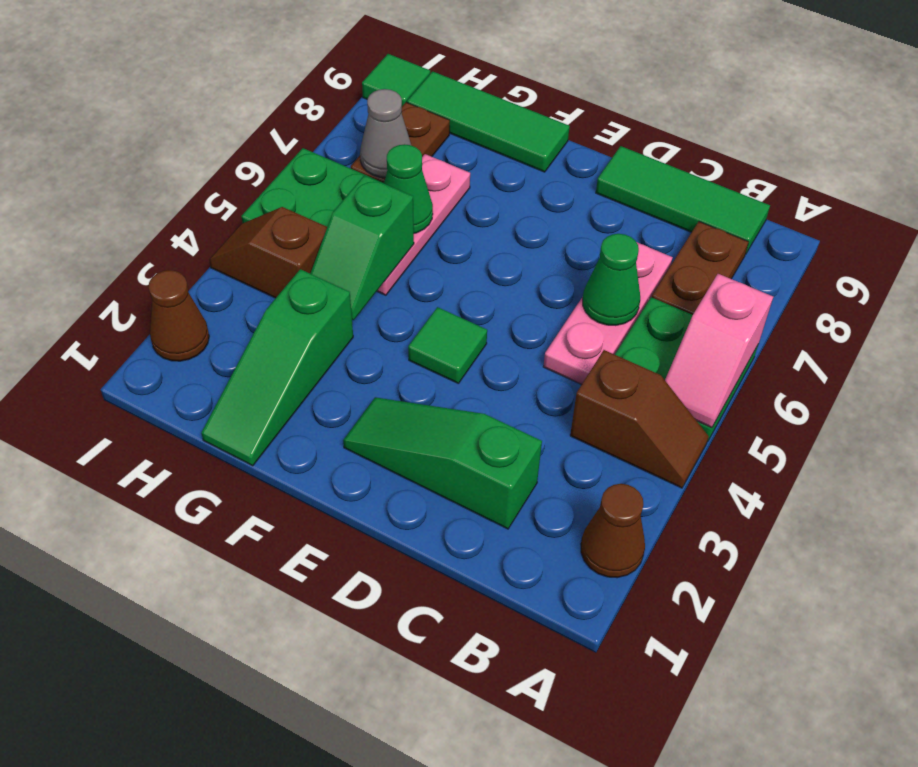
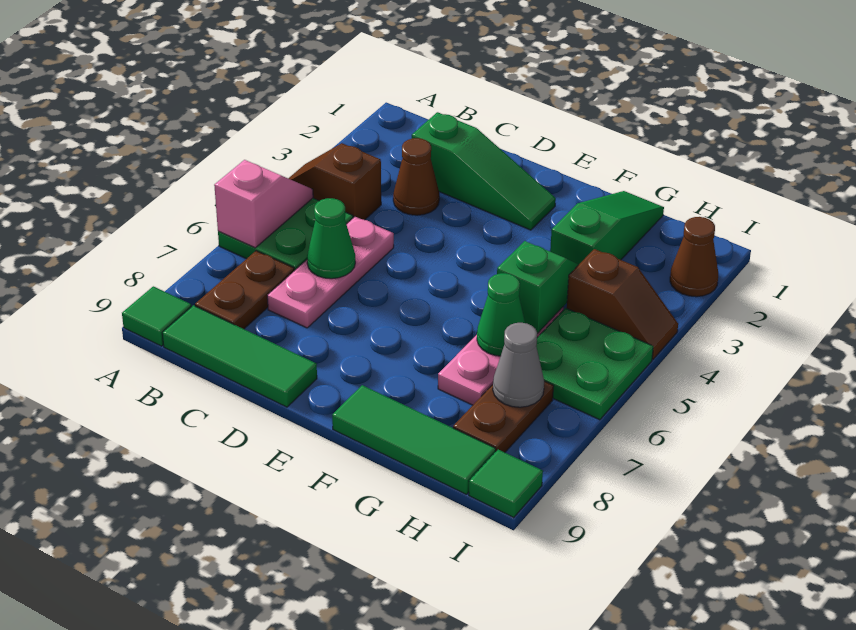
brown cone A2 level 1 -> brown cone C3 level 1
green tile E4 level 1 -> green tile A9 level 1

